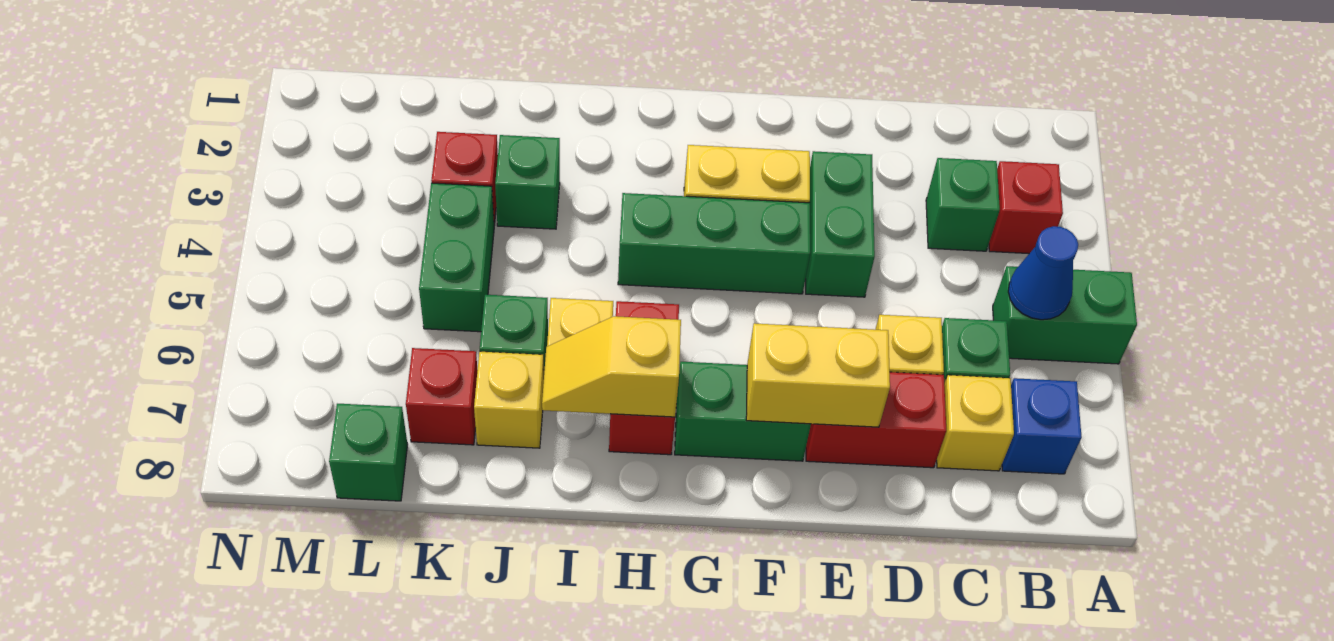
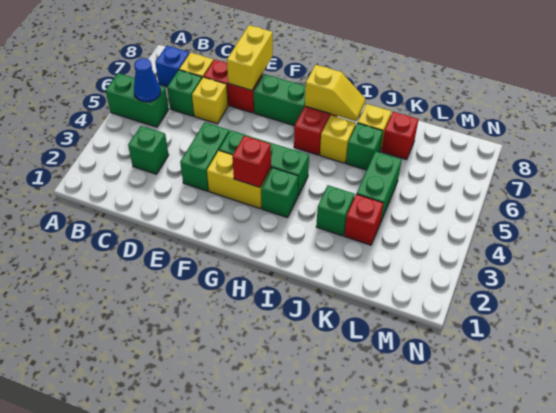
red brick B3 level 1 -> red brick G3 level 2
yellow brick E7:F7 level 2 -> yellow brick E7:E8 level 2
green brick L8 level 1 -> green brick H3 level 1

